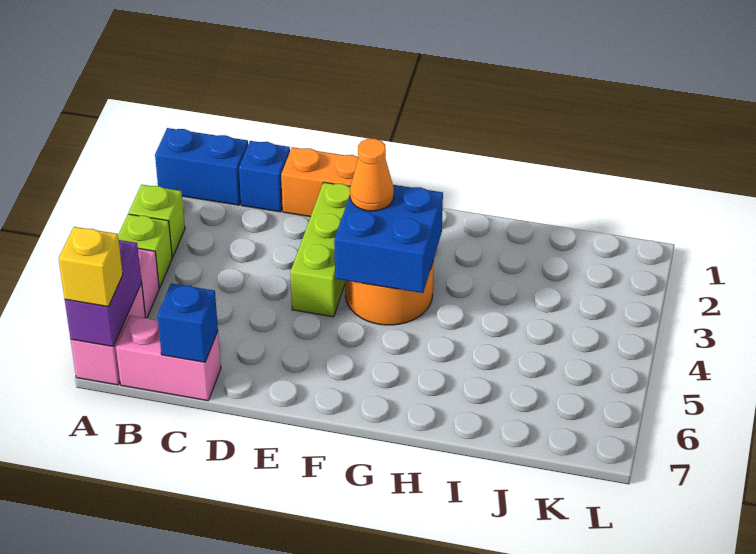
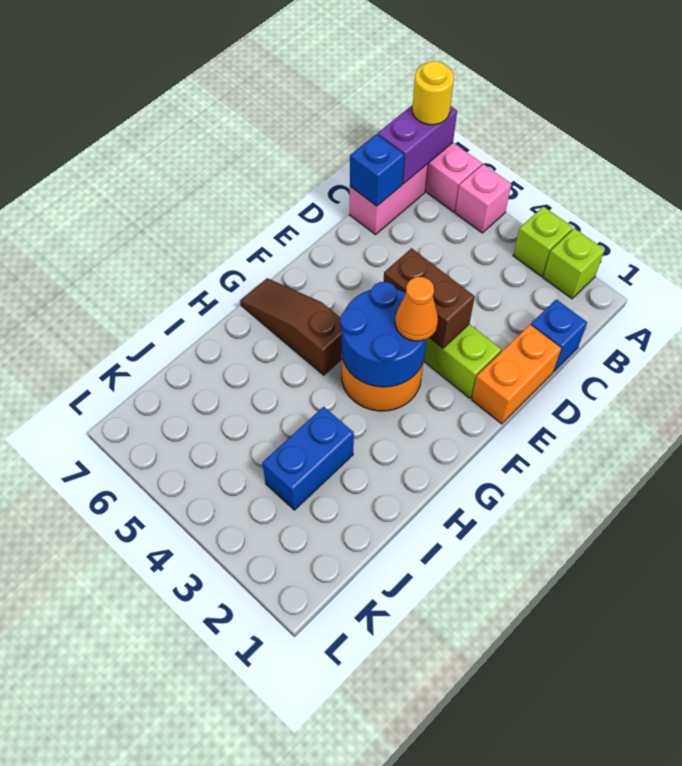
blue brick A1:B1 level 1 -> blue brick I3:J3 level 1
lime brick A4 level 1 -> lime brick A2 level 1
purple brick A6:A7 level 2 -> purple brick A7:B7 level 2
yellow brick A7 level 3 -> yellow round brick A7 level 3
none -> brown brick E3:E4 level 2
blue brick F3:G4 level 2 -> blue round brick F3:G4 level 2
none -> brown slope G5:G7 level 1 top 5

